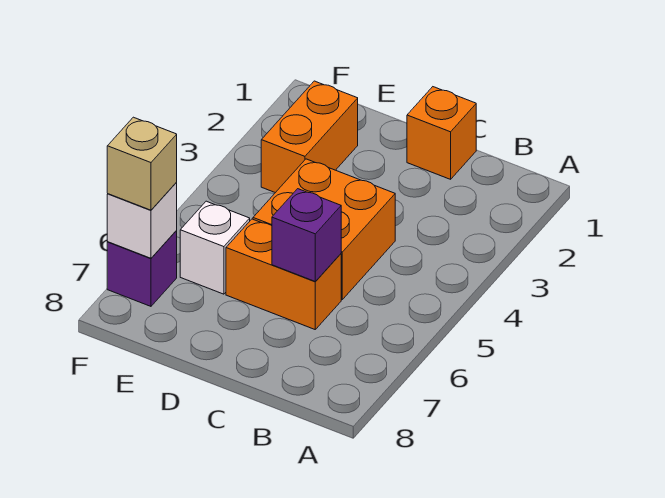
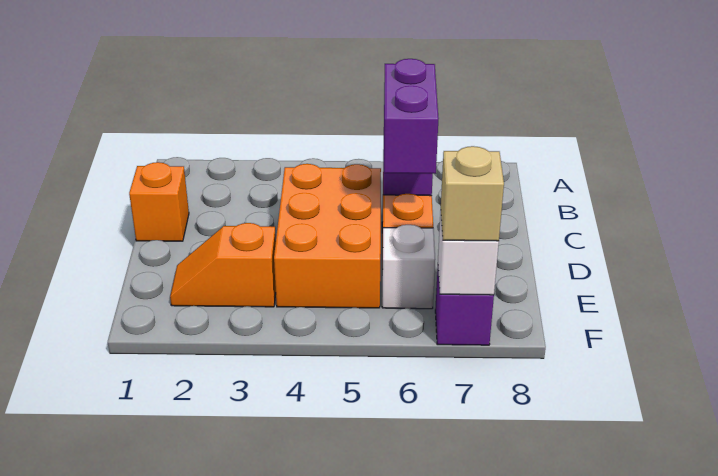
orange brick C4:D5 level 1 -> orange brick C4:E5 level 1
none -> purple brick C6:D6 level 3
orange brick E2:E3 level 1 -> orange slope E2:E3 level 1 top 3

